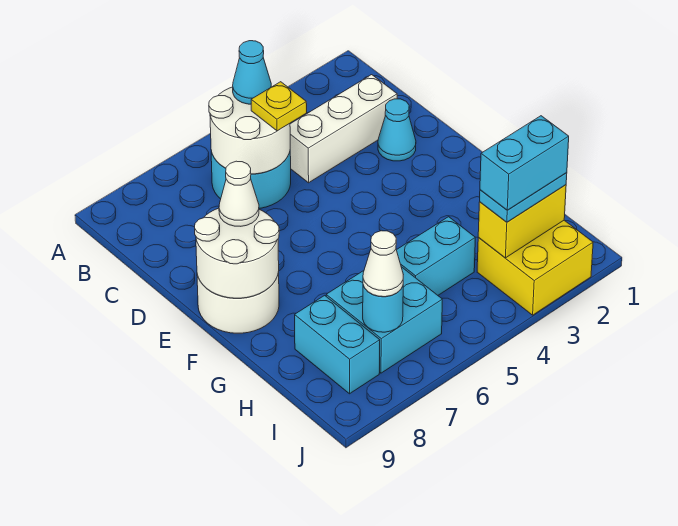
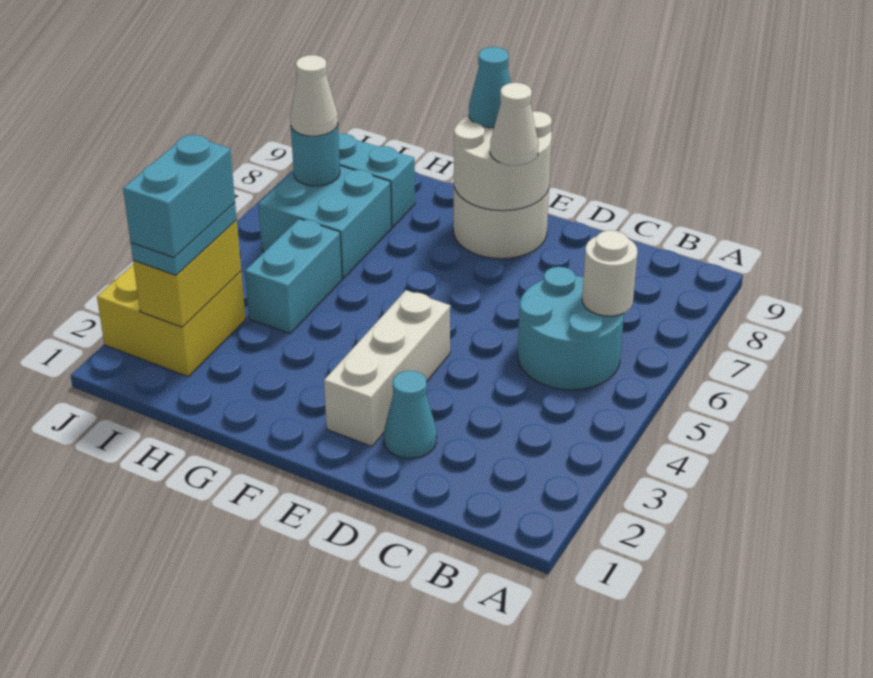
white round brick B5:C6 level 2 -> white round brick B6 level 2
cyan cone B5 level 3 -> cyan cone F9 level 3
white brick C2:C4 level 1 -> white brick E2:E4 level 1
yellow plate C5 level 3 -> none

